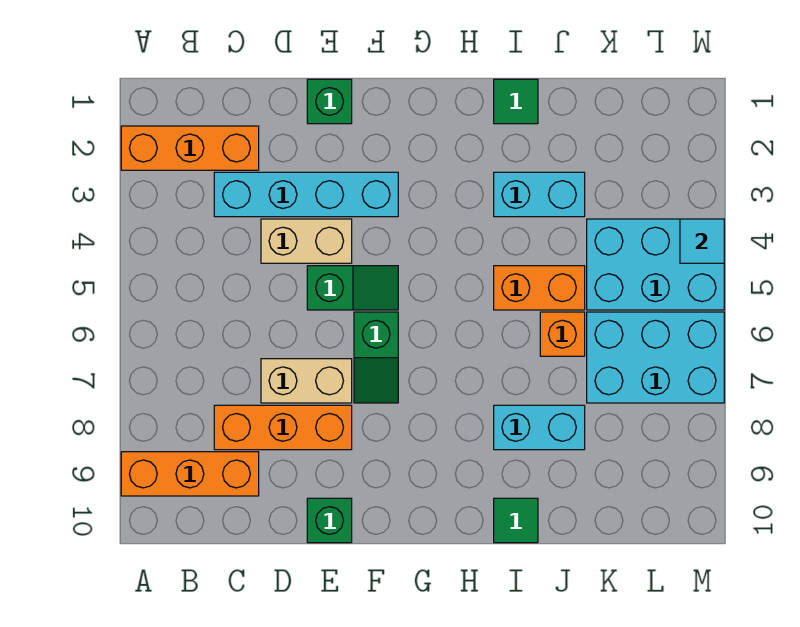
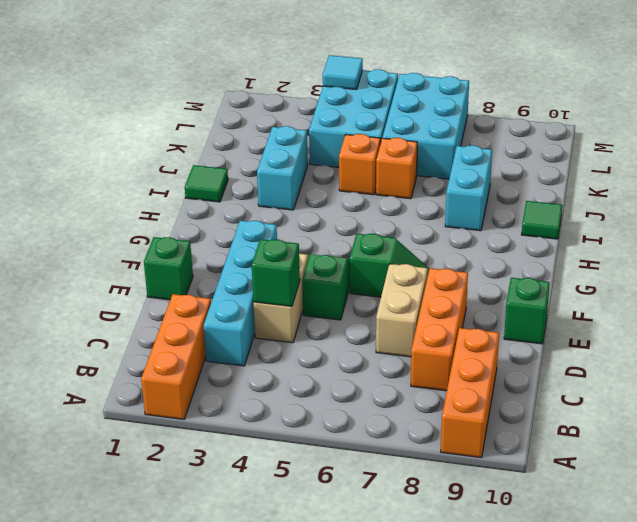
none -> green brick D4 level 2
orange brick I5:J5 level 1 -> orange brick J5 level 1

